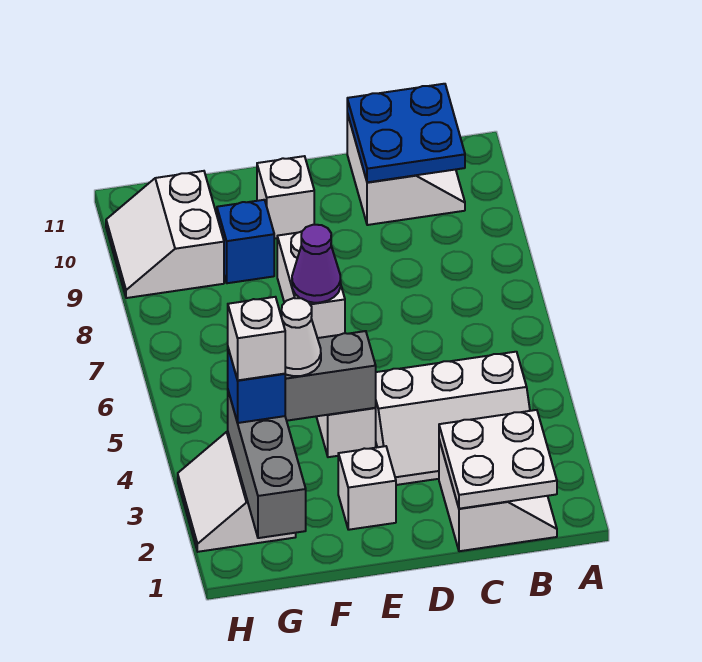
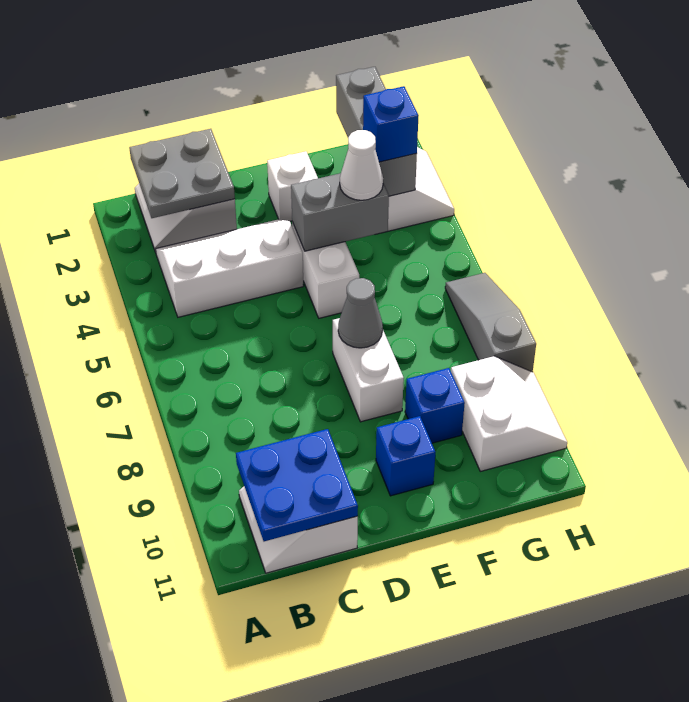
white plate B1:C2 level 2 -> grey plate B1:C2 level 2
purple cone E7 level 2 -> grey cone E7 level 2
white brick E10 level 1 -> blue brick E10 level 1
white brick G3 level 4 -> none
none -> grey slope H6:H8 level 1 top 8

